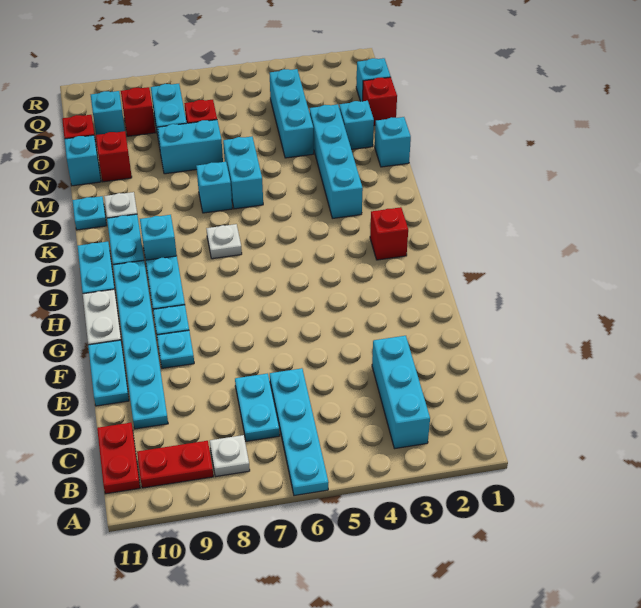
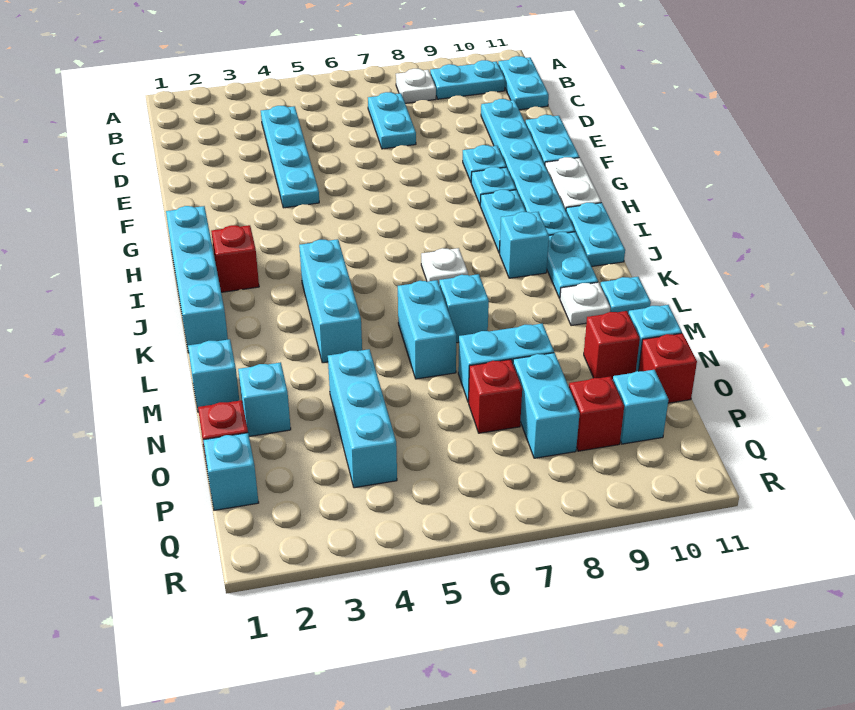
cyan plate A6:D6 level 1 -> cyan plate C4:F4 level 1
cyan brick B3:D3 level 1 -> cyan brick J4:L4 level 1
red plate B9:B10 level 1 -> cyan plate B9:B10 level 1
red plate B11:C11 level 1 -> cyan plate B11:C11 level 1
cyan brick K3:N3 level 1 -> cyan brick H1:K1 level 1

